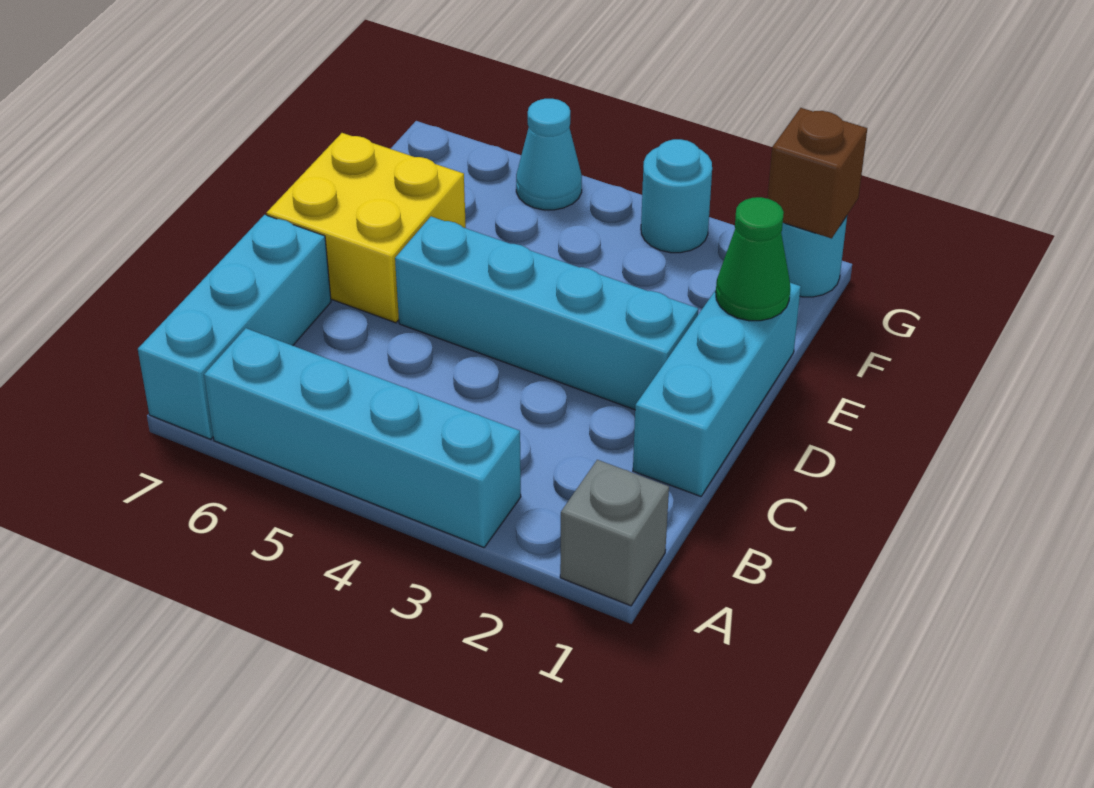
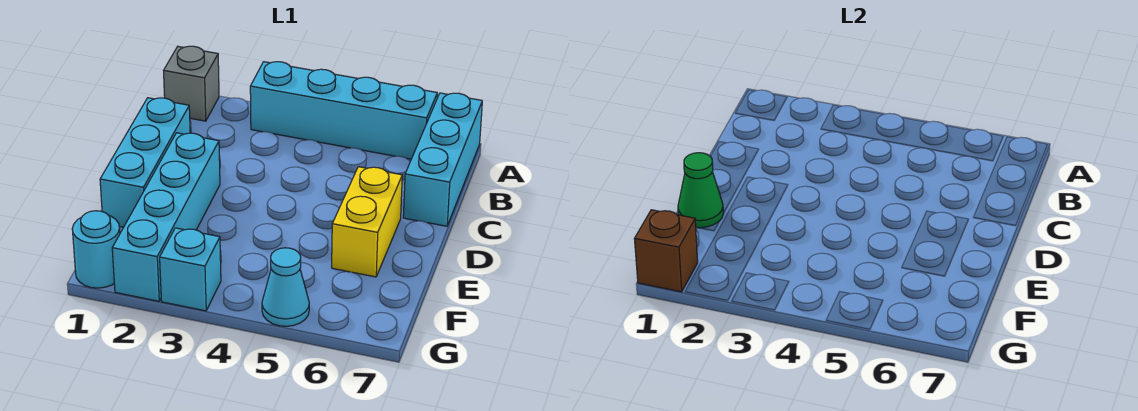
cyan brick D2:D5 level 1 -> cyan brick D2:G2 level 1
yellow brick D6:E7 level 1 -> yellow brick D6:E6 level 1
cyan round brick G3 level 1 -> cyan brick G3 level 1

